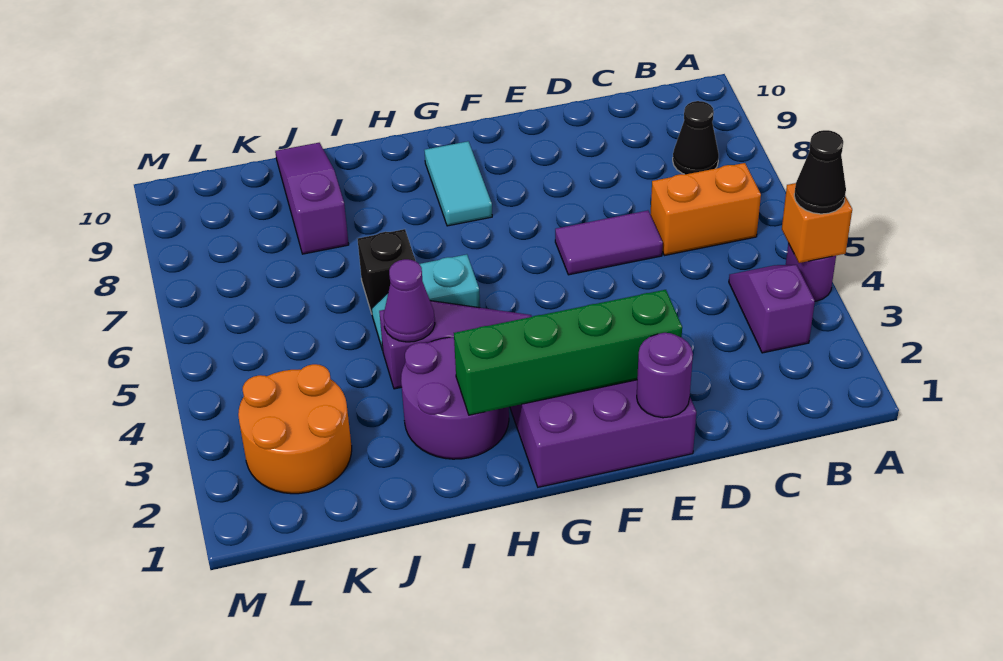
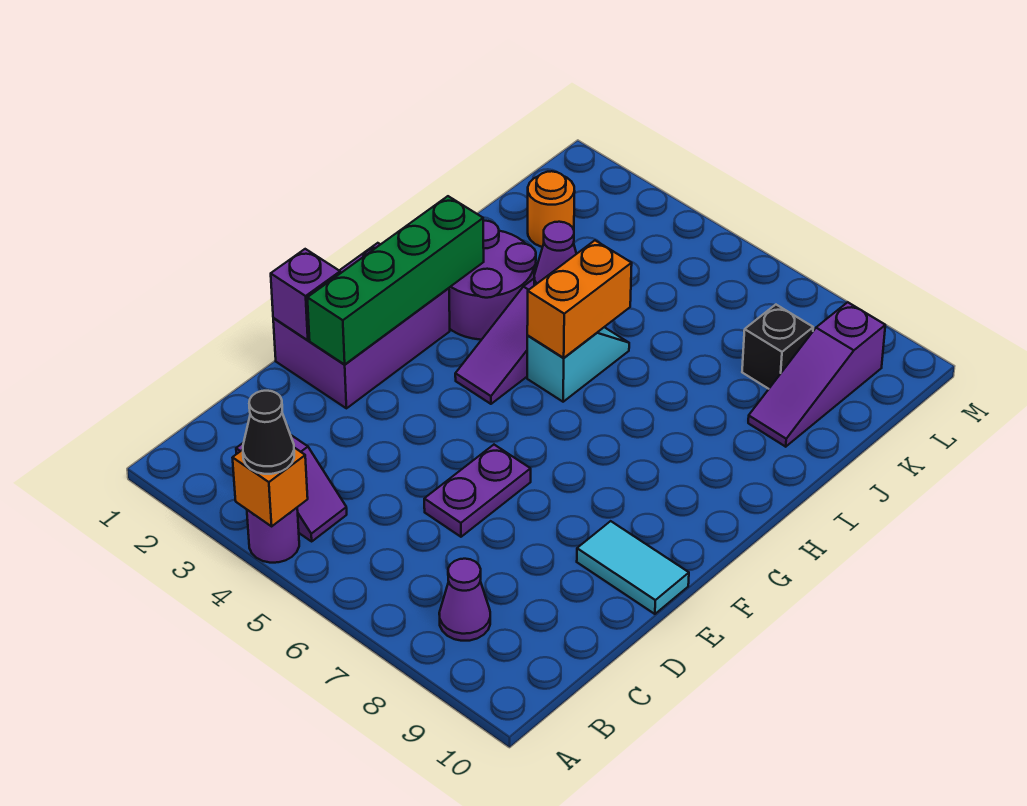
orange brick B6:C6 level 1 -> orange brick H5:I5 level 2
black cone B8 level 1 -> purple cone B8 level 1
purple tile D6:E6 level 1 -> purple plate D6:E6 level 1
purple round brick E1 level 2 -> purple brick E1 level 2
cyan tile G8:G9 level 1 -> cyan tile E9:E10 level 1
black brick I6 level 1 -> black brick K8 level 1
purple slope J8:J10 level 1 top 8 -> purple slope J9:L9 level 1 top L
orange round brick K2:L3 level 1 -> orange round brick K2 level 1

